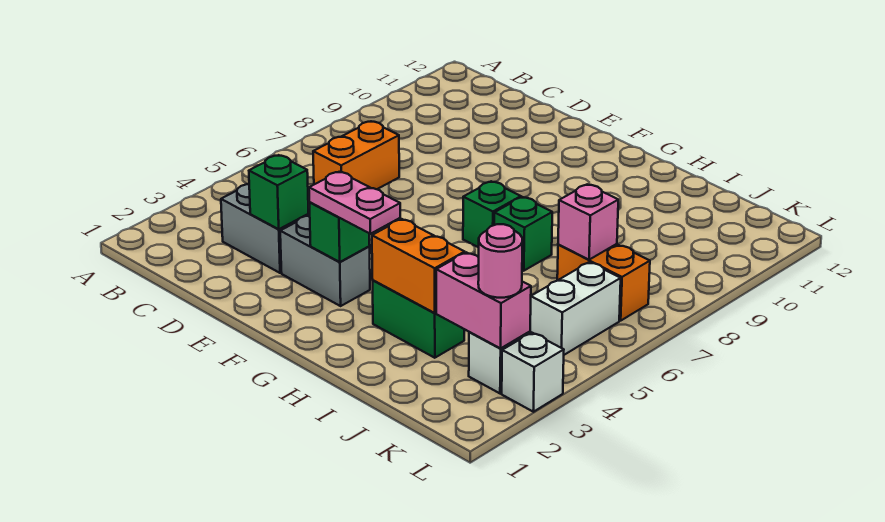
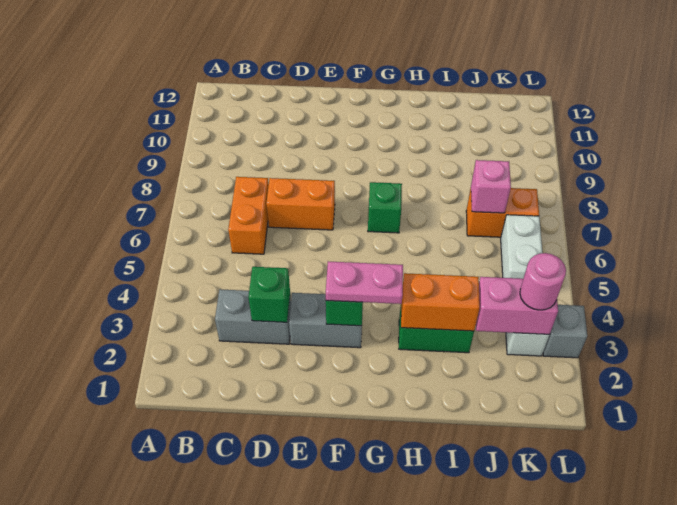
none -> orange brick D7:E7 level 1
green brick H7 level 1 -> none
white brick L3 level 1 -> grey brick L3 level 1

